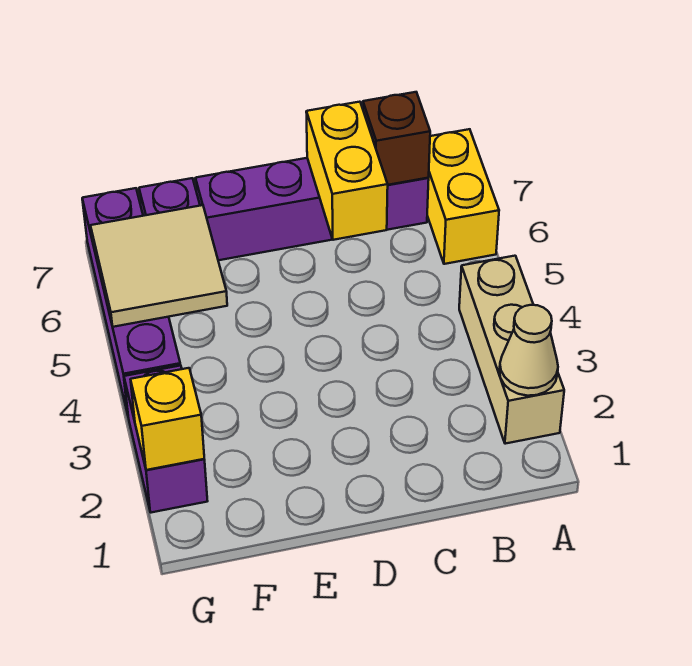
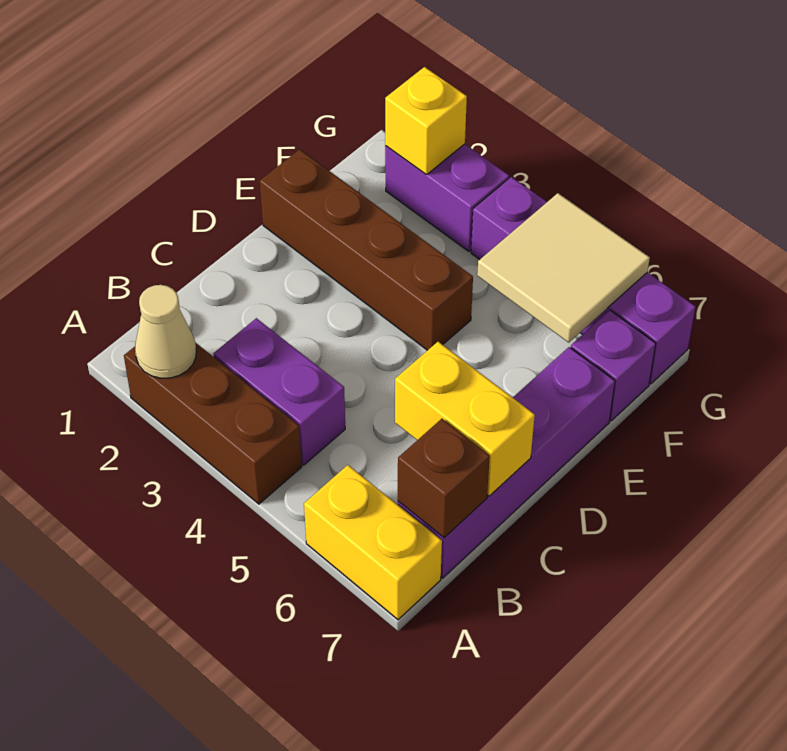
tan brick A2:A4 level 1 -> brown brick A2:A4 level 1
none -> purple brick B3:B4 level 1
none -> brown brick E1:E4 level 1

